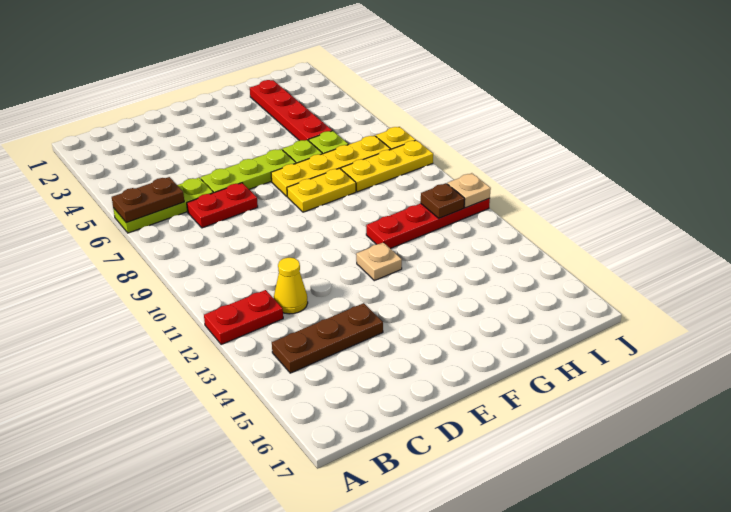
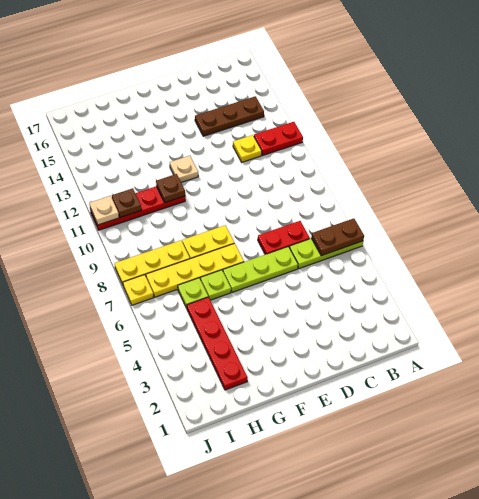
yellow cone C12 level 1 -> yellow plate C12 level 1
none -> brown plate G11 level 2

